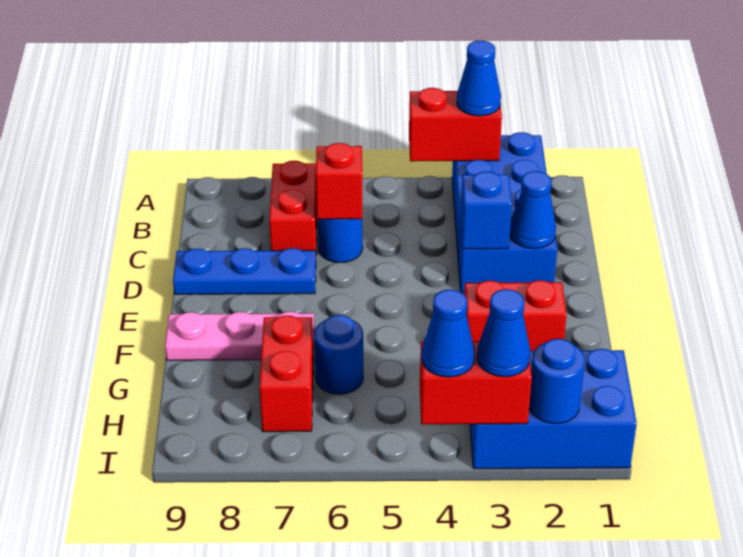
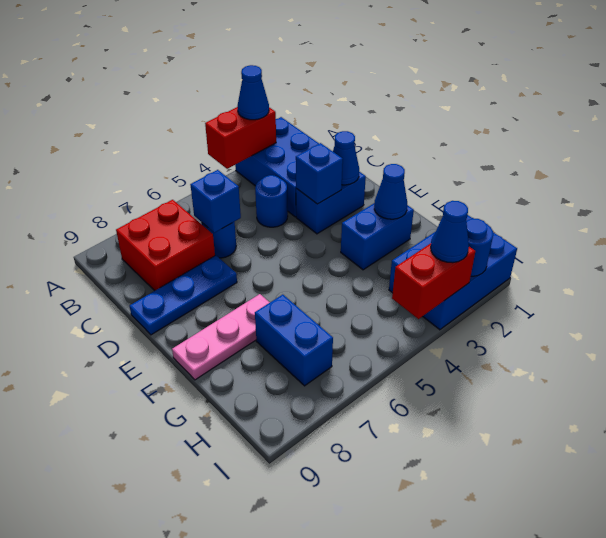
red brick B7:C7 level 1 -> red brick B7:C8 level 1
red brick C6 level 2 -> blue brick C6 level 2
red brick F2:F3 level 1 -> blue brick F2:F3 level 1
blue round brick G6 level 1 -> blue round brick C4 level 1
red brick G7:H7 level 1 -> blue brick G7:H7 level 1
blue cone I4 level 3 -> blue cone F2 level 2

